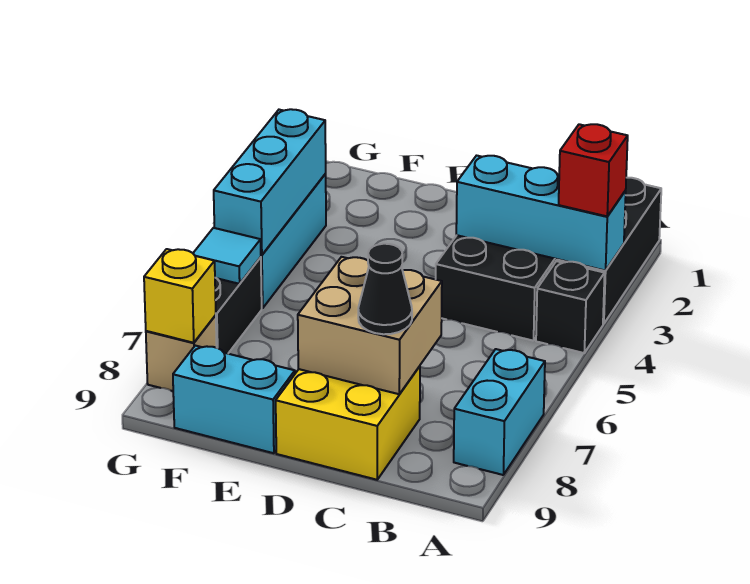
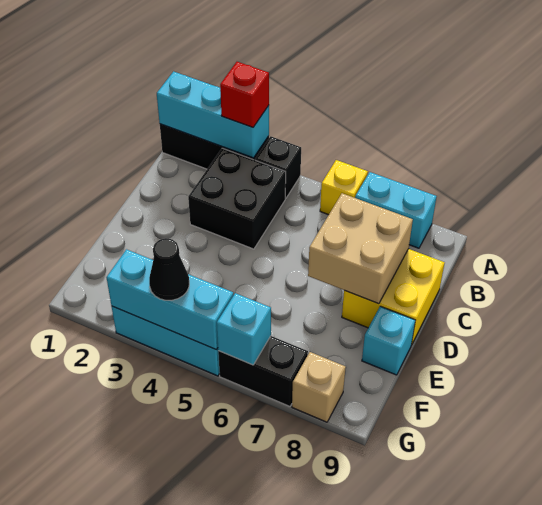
cyan brick A3:C3 level 2 -> cyan brick A1:A3 level 2
black cone C8 level 3 -> black cone G4 level 3
cyan brick E9:F9 level 1 -> cyan brick E9 level 1
cyan tile G6 level 2 -> cyan brick G6 level 2
yellow brick G8 level 2 -> yellow brick A6 level 1

